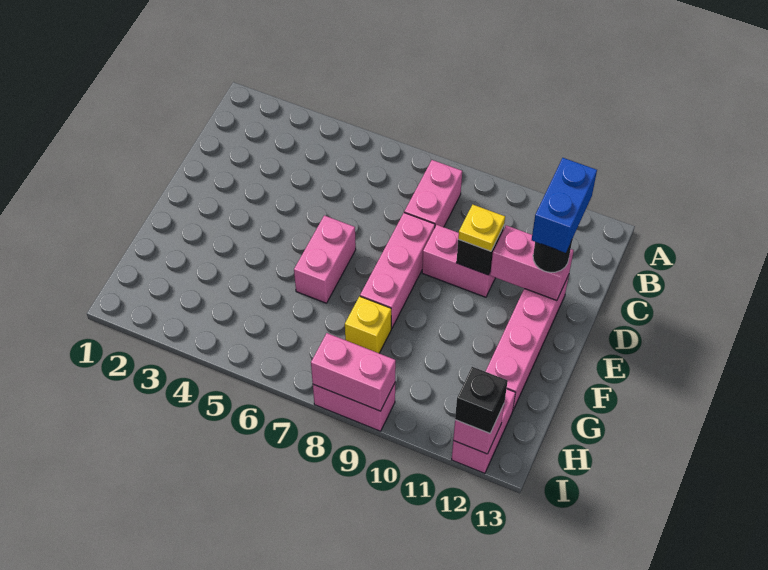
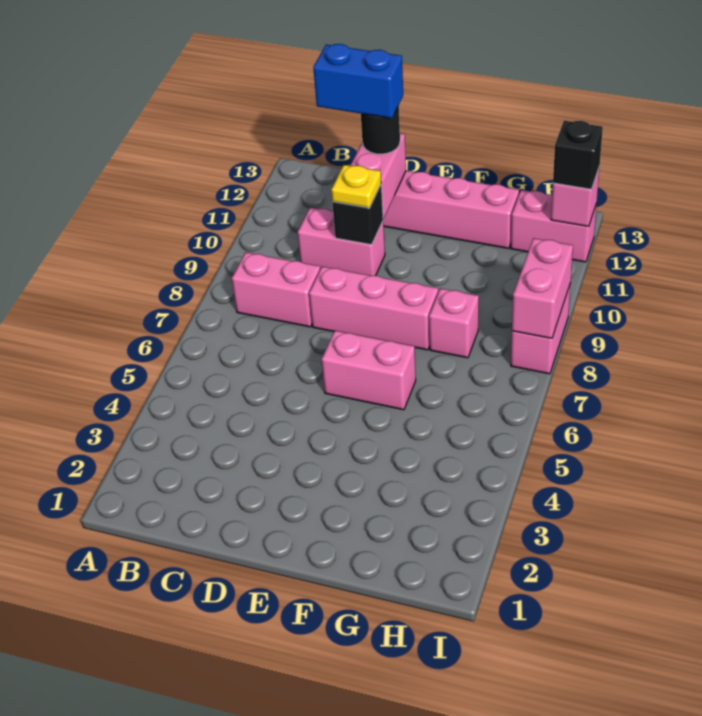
pink brick D9:D10 level 1 -> pink brick C10:D10 level 1
yellow brick G8 level 1 -> pink brick G8 level 1

